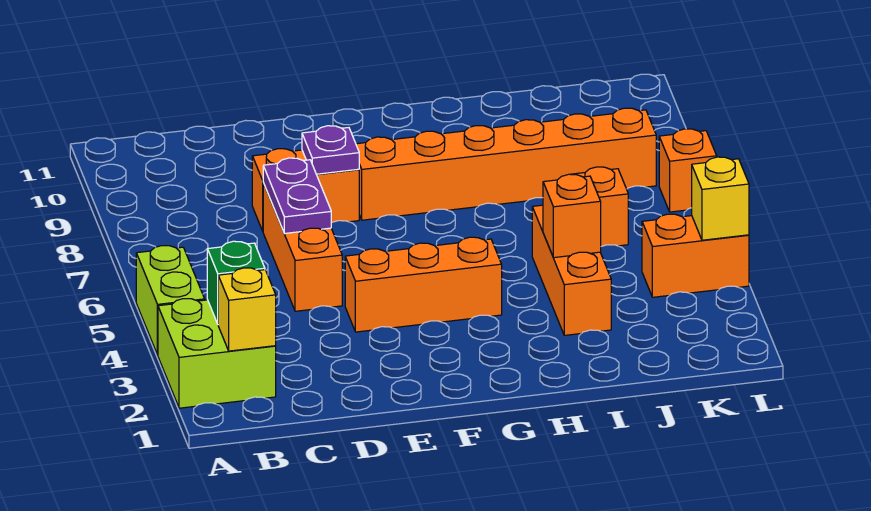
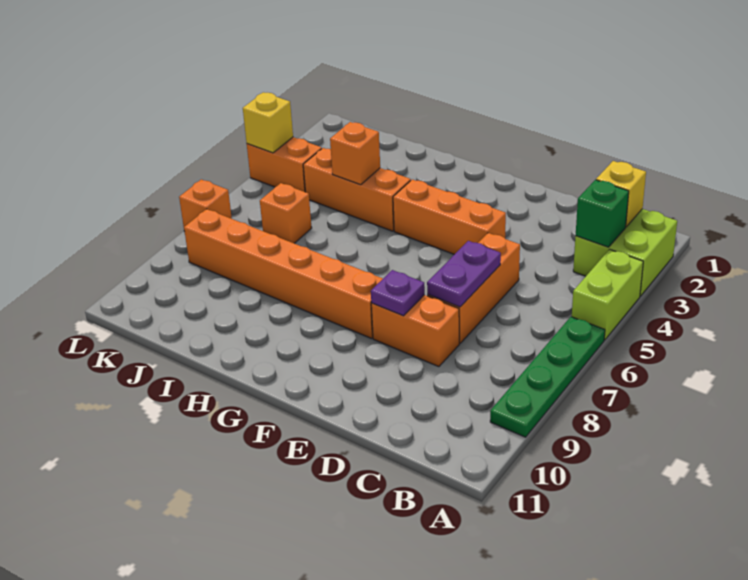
none -> green plate A6:A9 level 1
orange brick I3:I5 level 1 -> orange brick H4:J4 level 1

